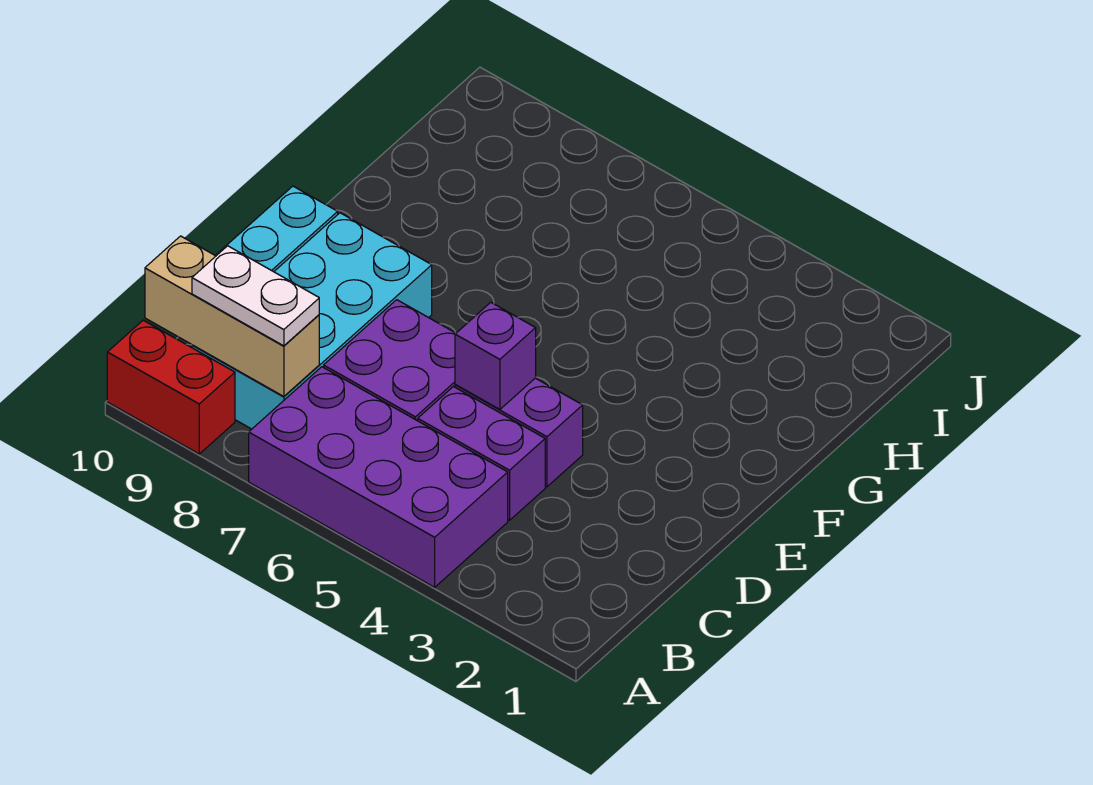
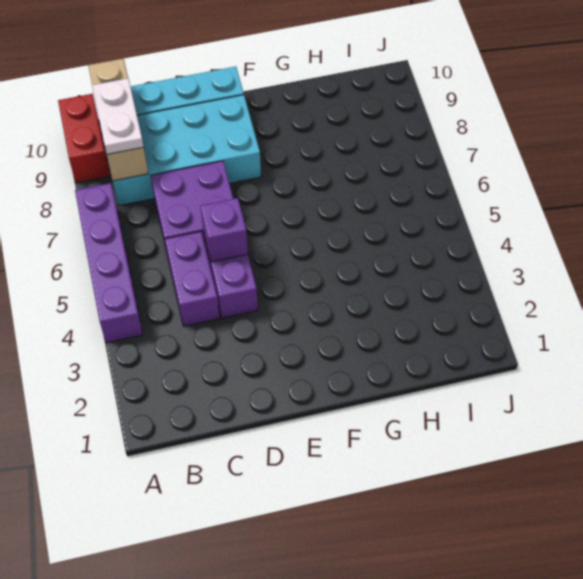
purple brick A4:B7 level 1 -> purple brick A4:A7 level 1

